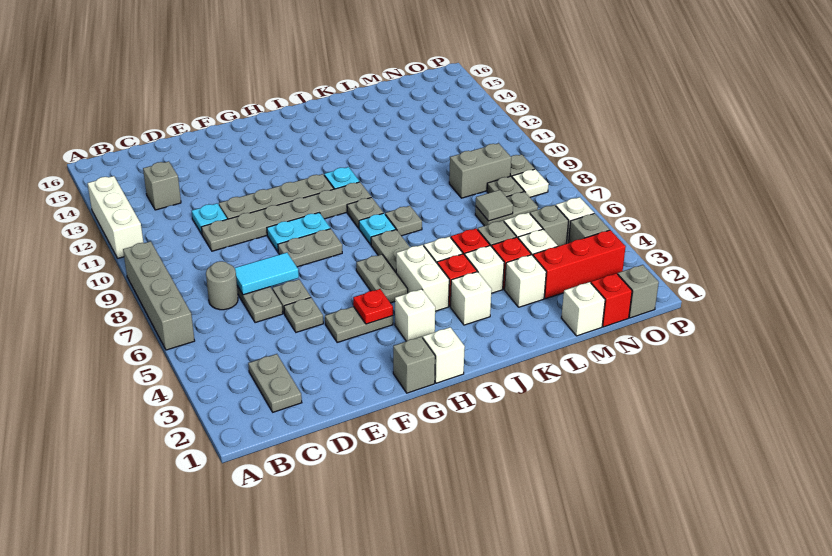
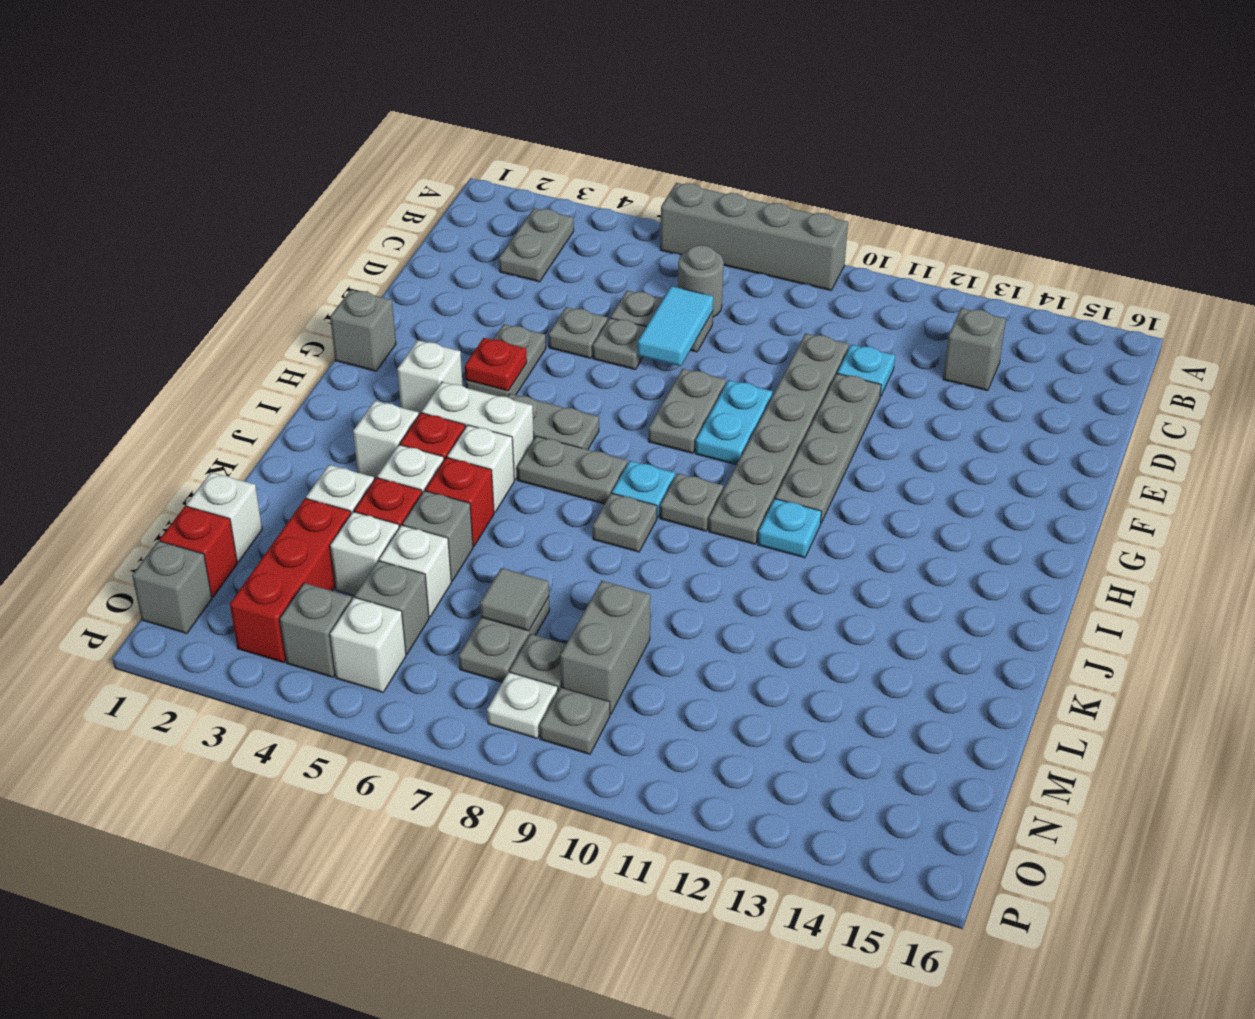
white brick A11:A13 level 1 -> none
grey plate C2:C3 level 1 -> grey plate B3:C3 level 1
white brick H1 level 1 -> none

